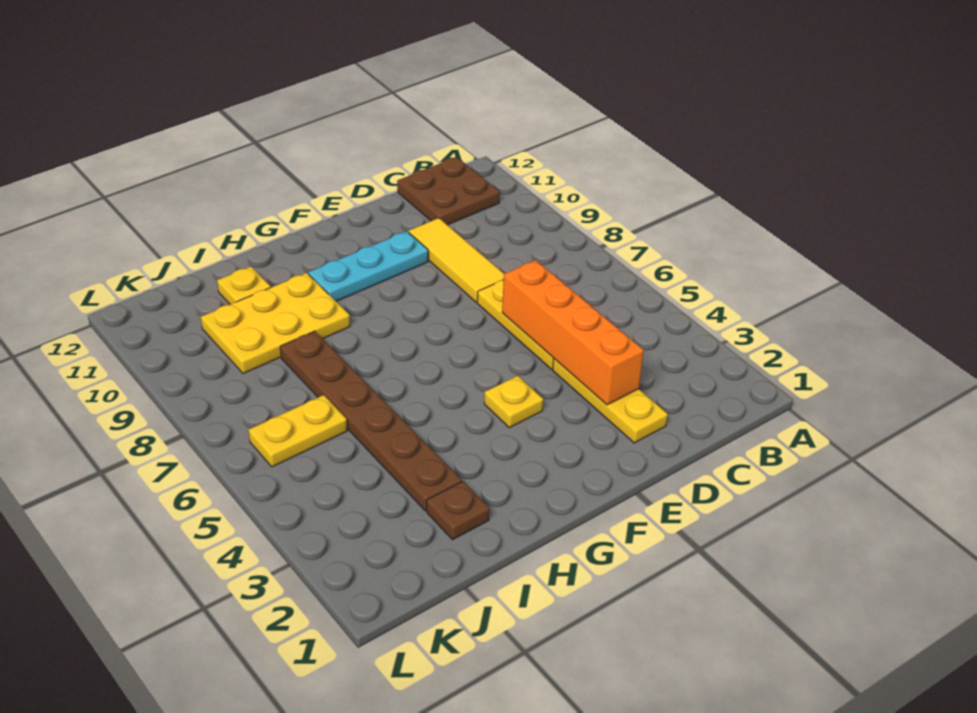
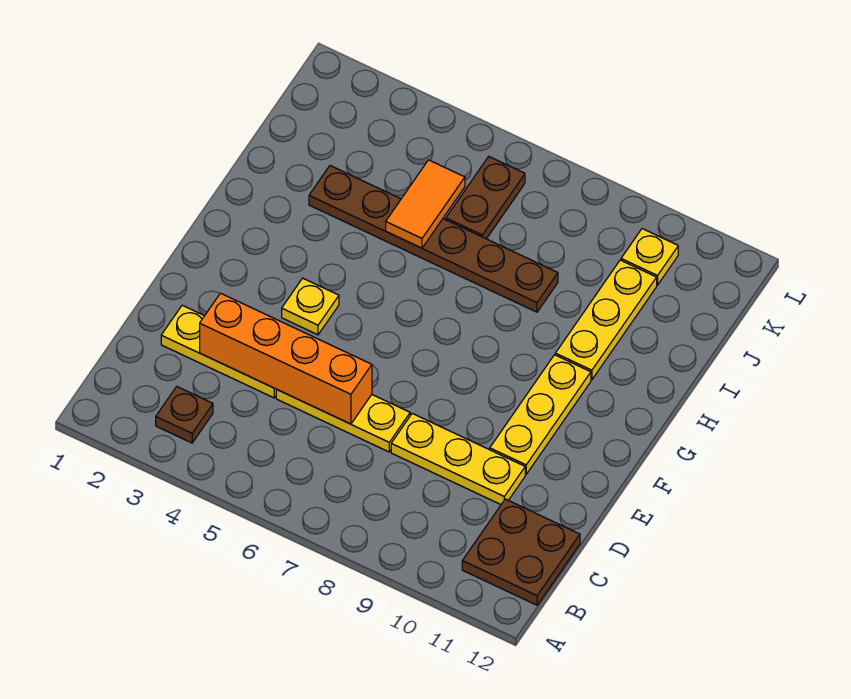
yellow tile D8:D10 level 1 -> yellow plate D8:D10 level 1
cyan plate E10:G10 level 1 -> yellow plate E10:G10 level 1
yellow plate H9:J10 level 1 -> yellow plate H10:J10 level 1
brown plate I2 level 1 -> brown plate B3 level 1
none -> orange tile I5:J5 level 2
yellow plate I11 level 1 -> yellow plate K10 level 1
yellow plate J6:K6 level 1 -> brown plate J6:K6 level 1

